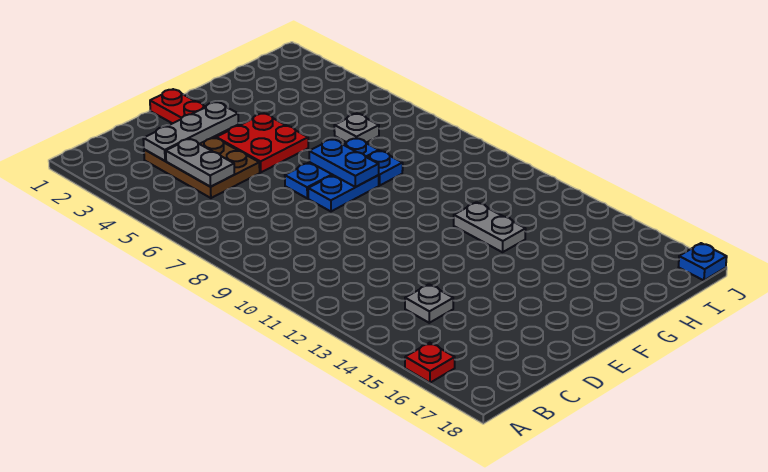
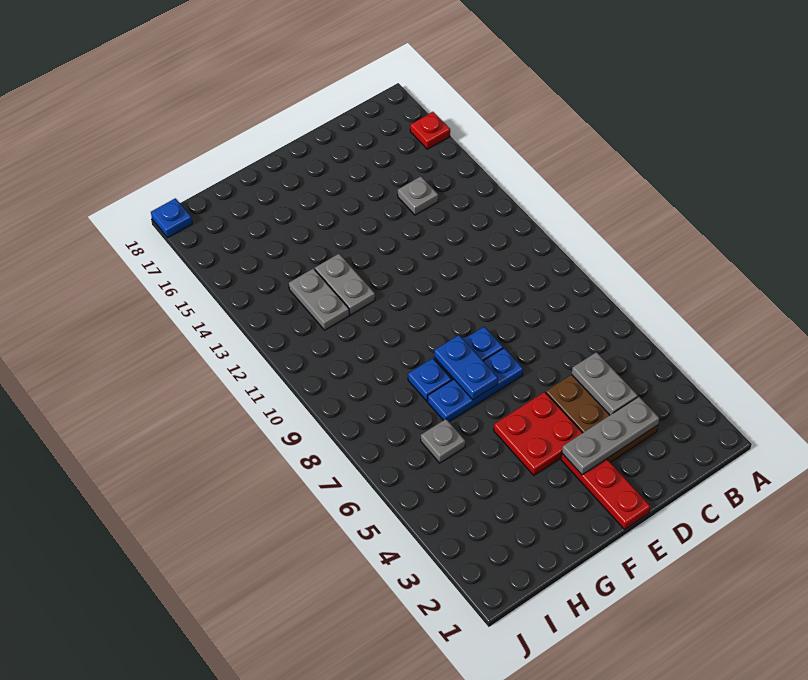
none -> grey plate H12:H13 level 1

